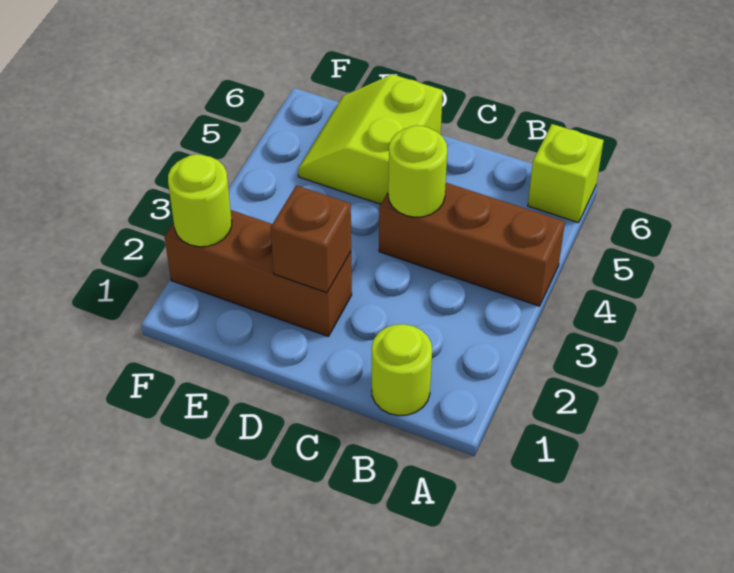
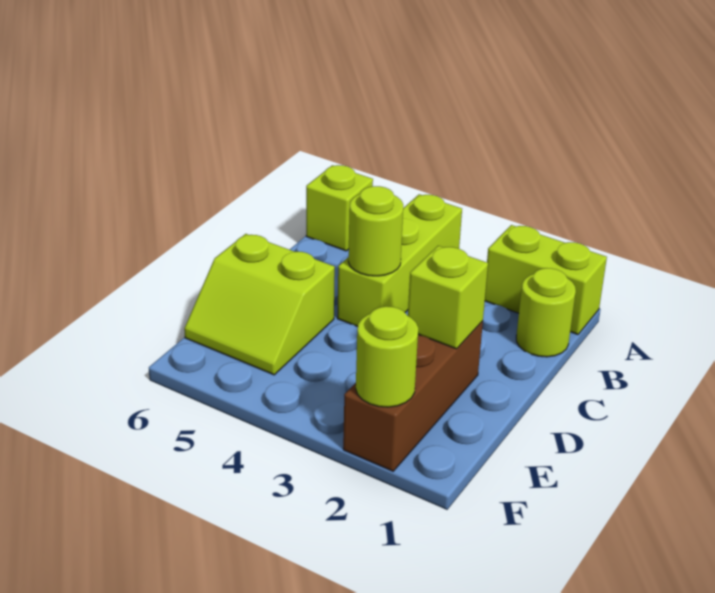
none -> lime brick A1:A2 level 1
brown brick A4:C4 level 1 -> lime brick A4:C4 level 1
brown brick D2 level 2 -> lime brick D2 level 2

